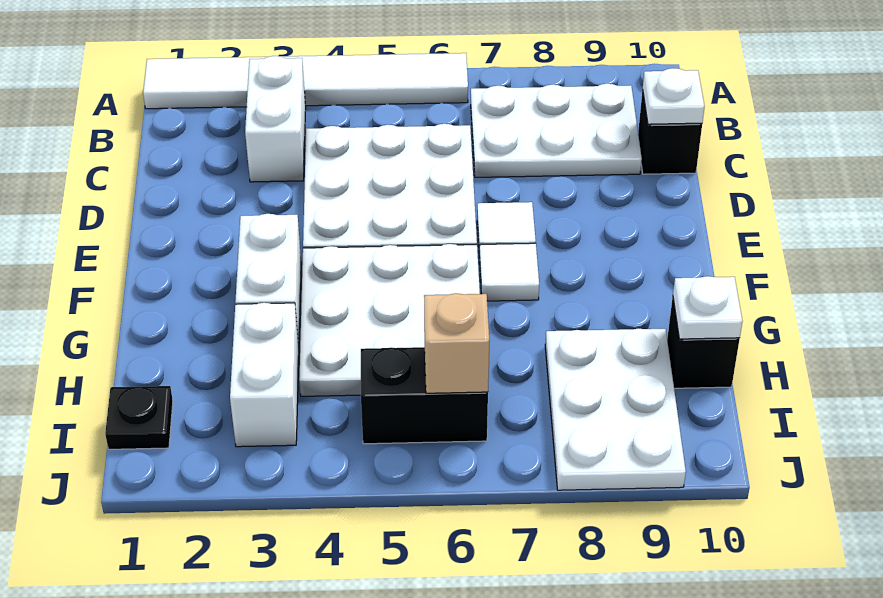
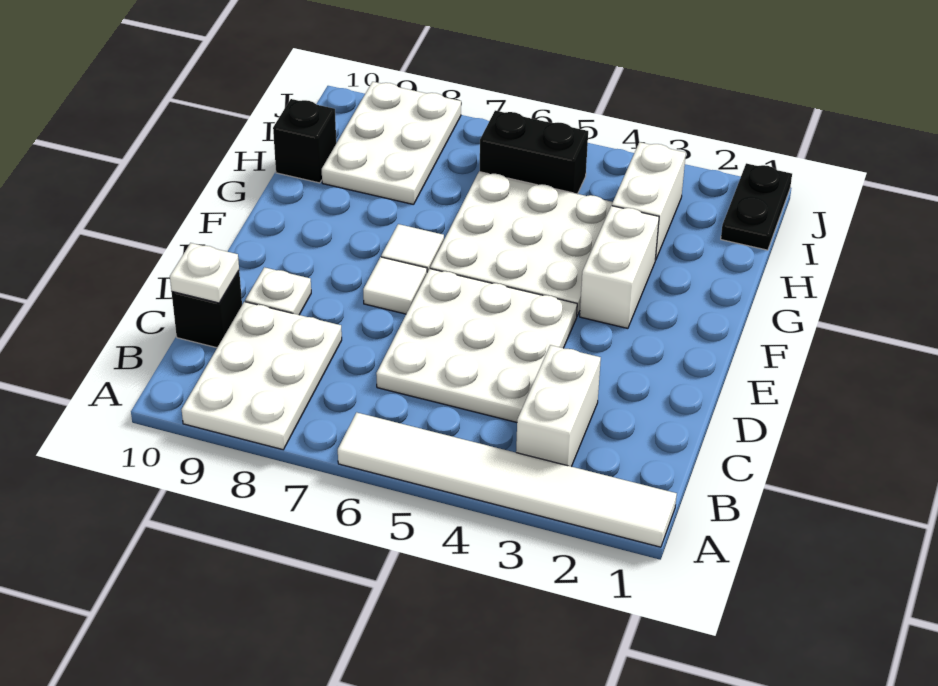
white plate B7:C9 level 1 -> white plate A8:C9 level 1
white plate H10 level 2 -> white plate D9 level 1
black plate I1 level 1 -> black plate I1:J1 level 1
tan brick I6 level 2 -> none

